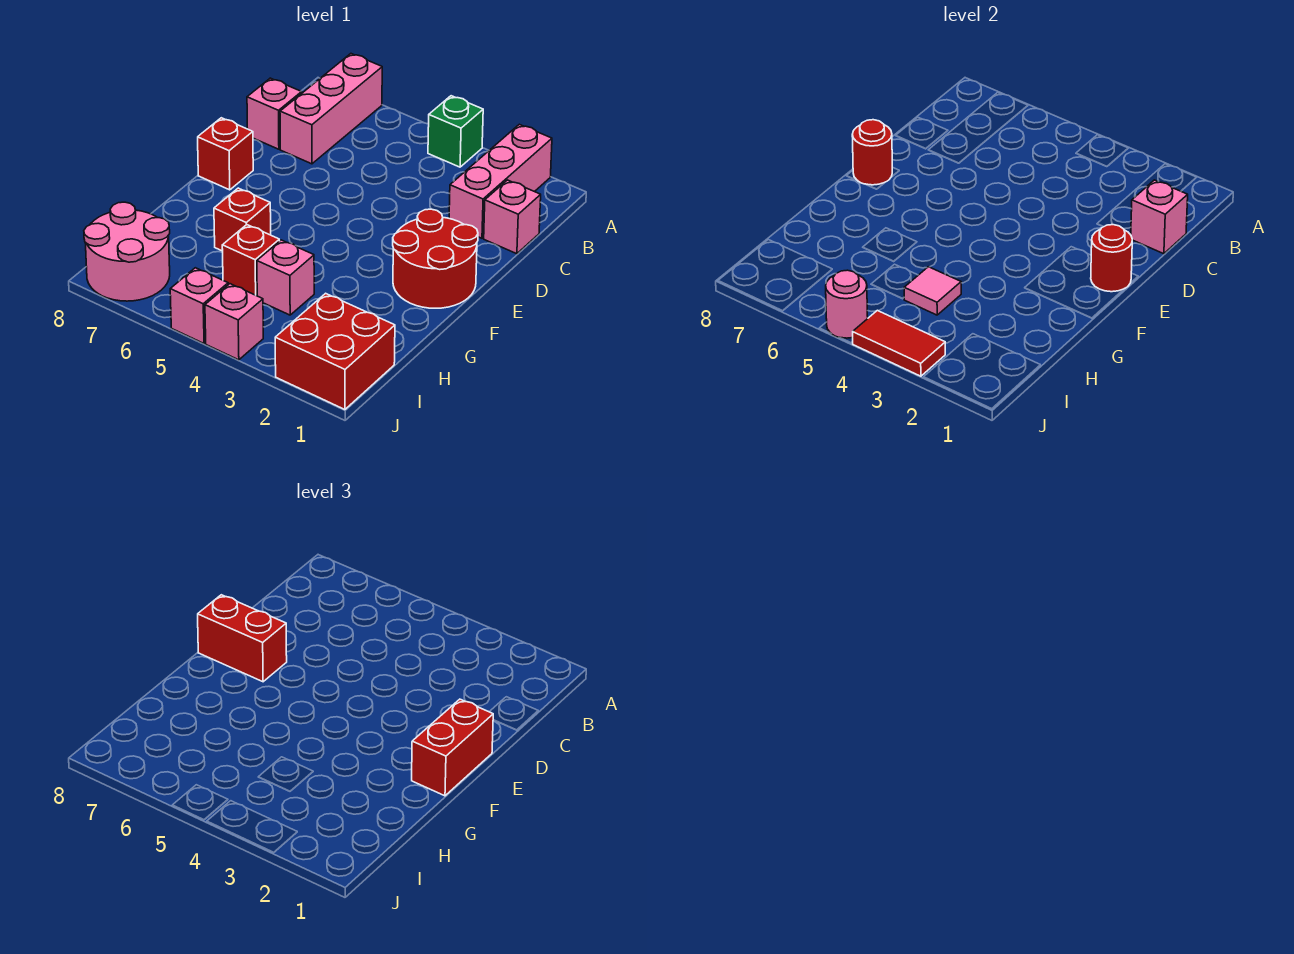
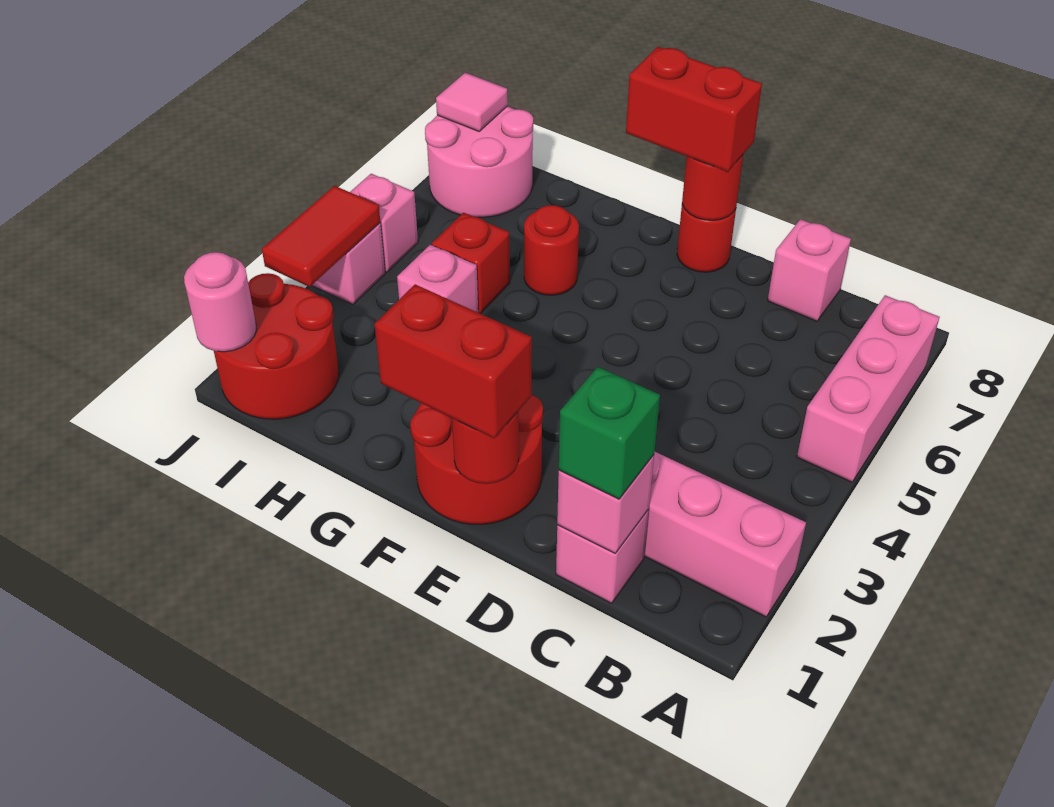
green brick A4 level 1 -> green brick C1 level 3
pink brick A7:C7 level 1 -> pink brick A5:A7 level 1
red brick E7:E8 level 3 -> red brick E8:F8 level 3
red brick E8 level 1 -> red round brick E8 level 1
red brick G6 level 1 -> red round brick G6 level 1
pink tile H4 level 2 -> pink tile J8 level 2
red brick I1:J2 level 1 -> red round brick I1:J2 level 1
pink round brick J5 level 2 -> pink round brick J1 level 2

